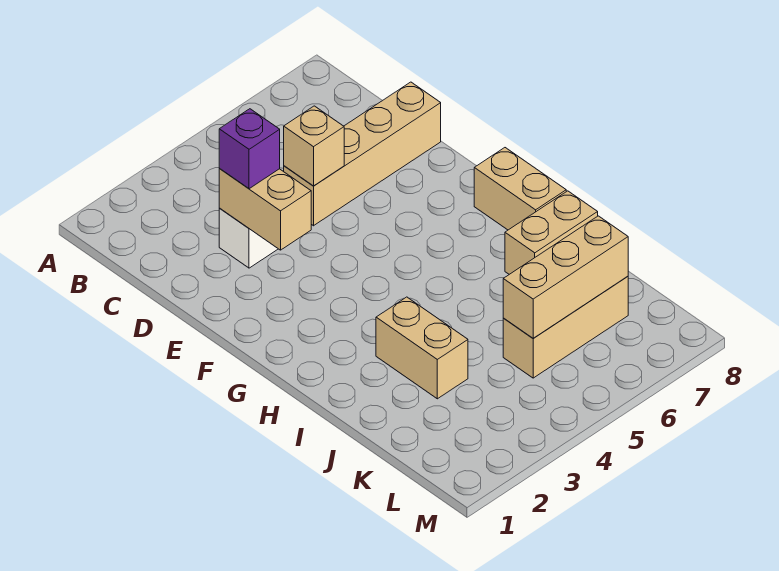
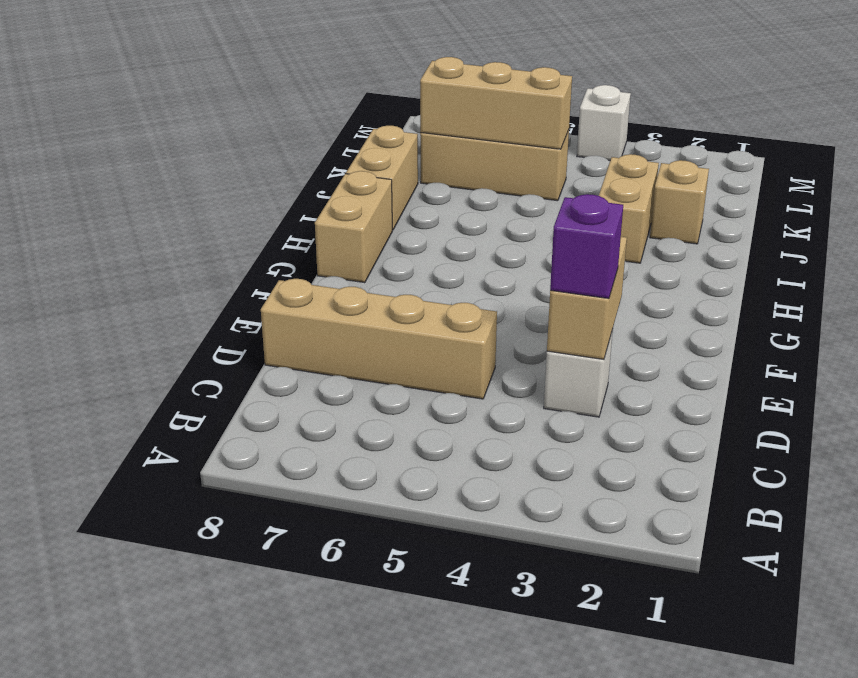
tan brick D5 level 2 -> tan brick J2 level 1
tan brick I7:I8 level 1 -> tan brick I8:J8 level 1
none -> white brick M4 level 1

